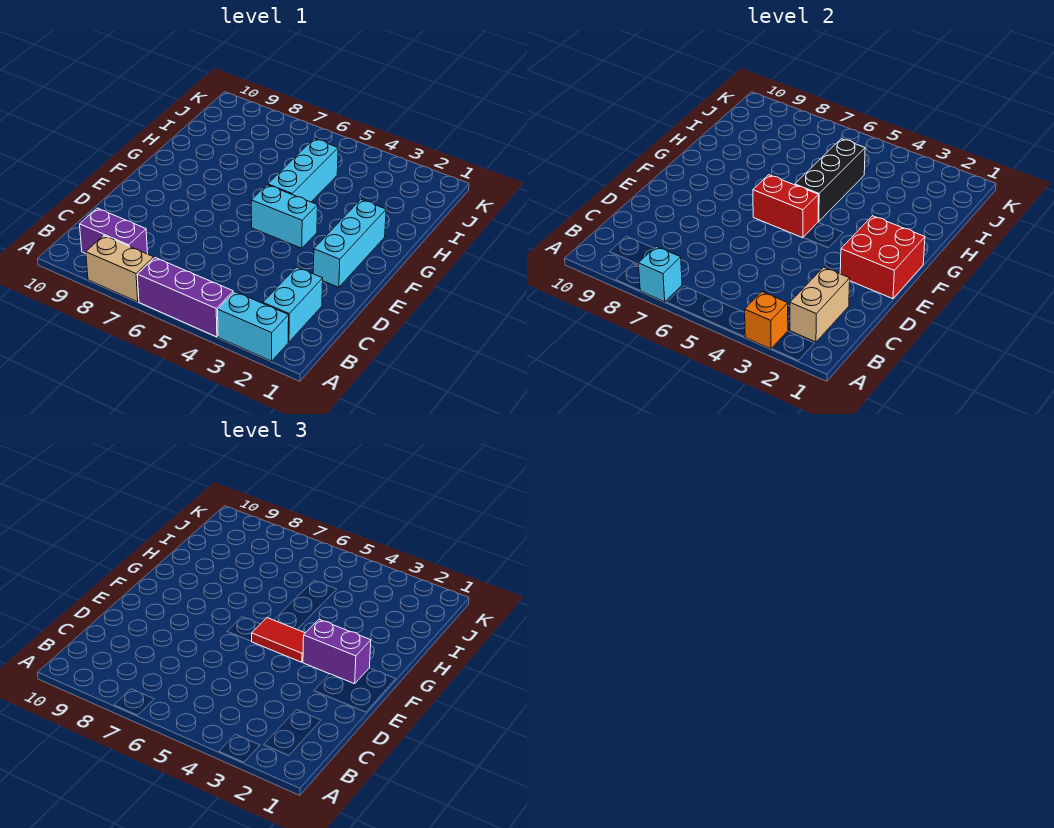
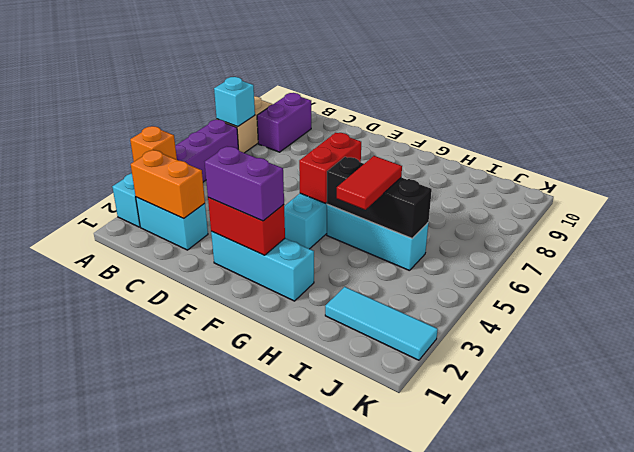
tan brick B2:C2 level 2 -> orange brick B2:C2 level 2
red brick E1:F2 level 2 -> red brick E2:F2 level 2
purple brick F2:F3 level 3 -> purple brick E2:F2 level 3
red tile F4:F5 level 3 -> red tile H4:H5 level 3
none -> cyan tile I2:K2 level 1

